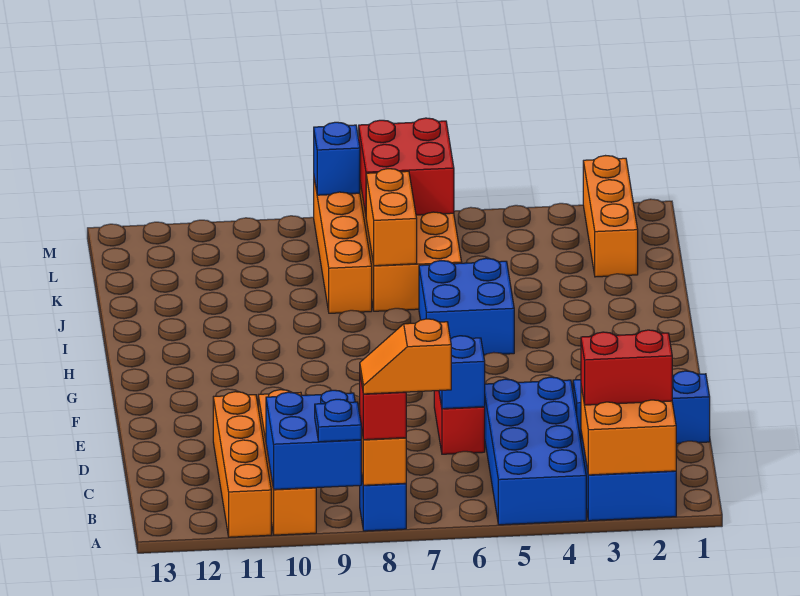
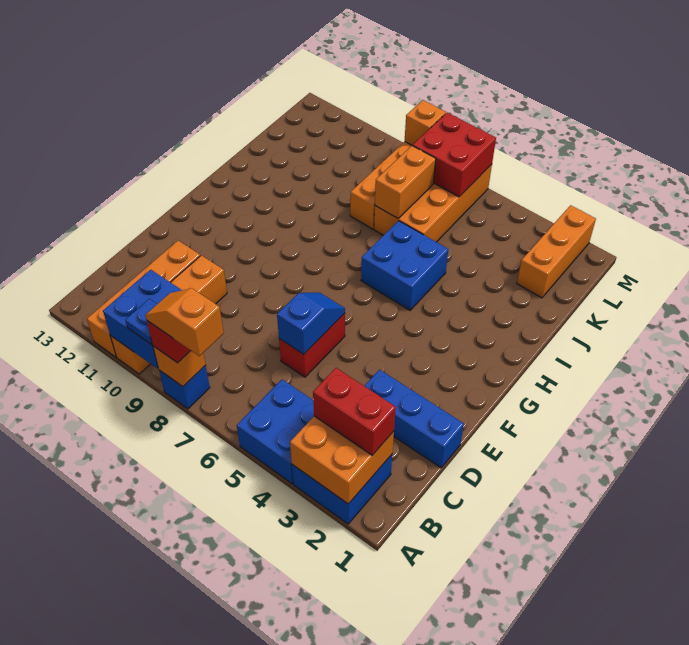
blue brick A4:D5 level 1 -> blue brick A4:B5 level 1
blue brick M8 level 2 -> orange brick M8 level 2

